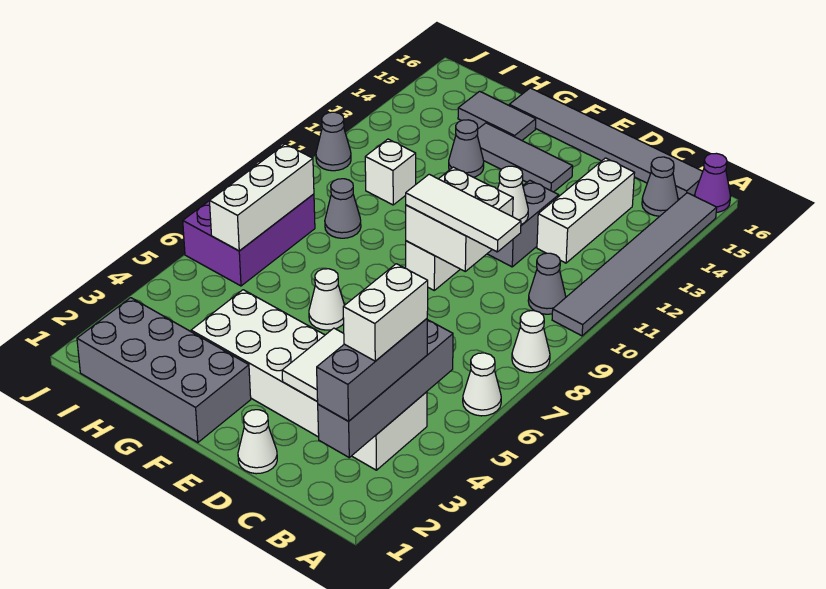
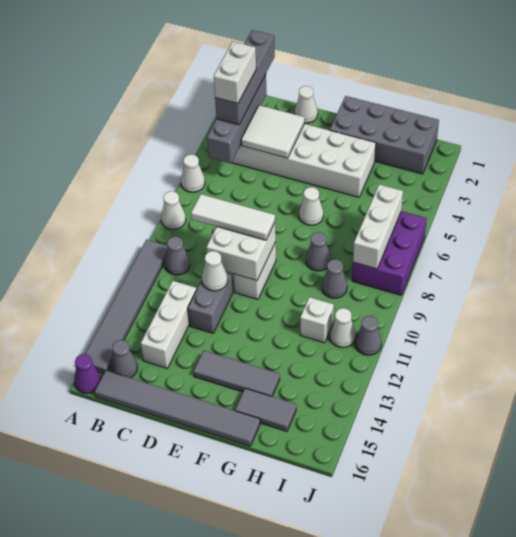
grey brick B2:B4 level 3 -> grey brick B1:B4 level 3
grey cone G13 level 1 -> grey cone G8 level 1
none -> white cone I11 level 1

